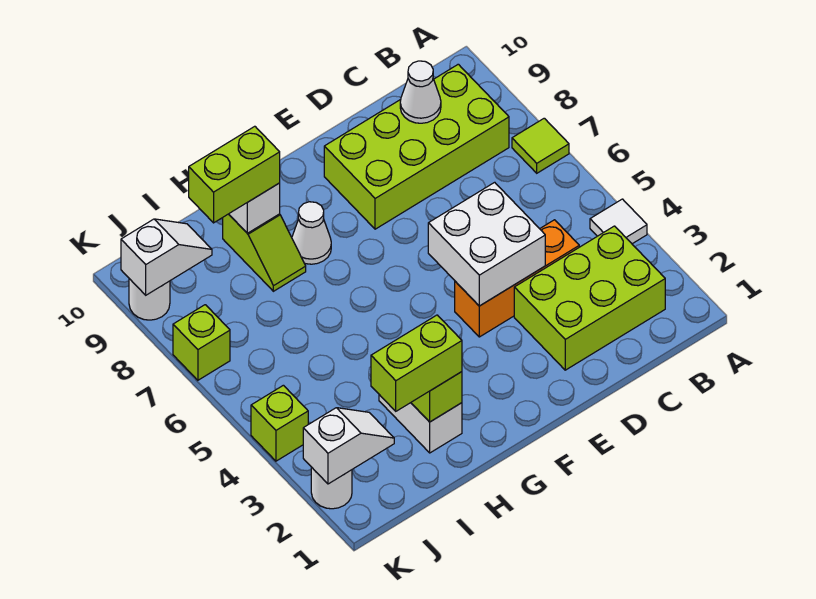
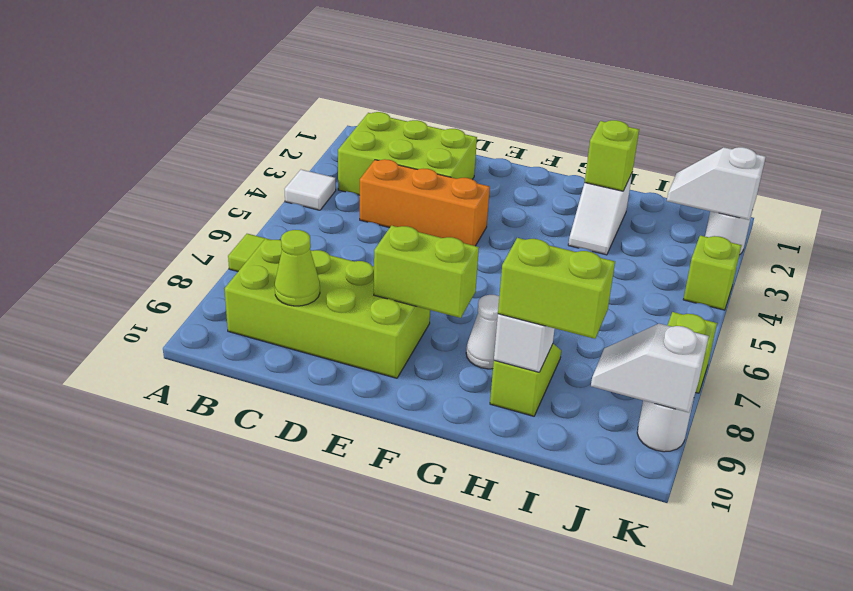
white cone C9 level 2 -> lime cone C9 level 2
white brick D4:E5 level 2 -> none
lime brick H2:I2 level 3 -> lime brick E8:F8 level 2

